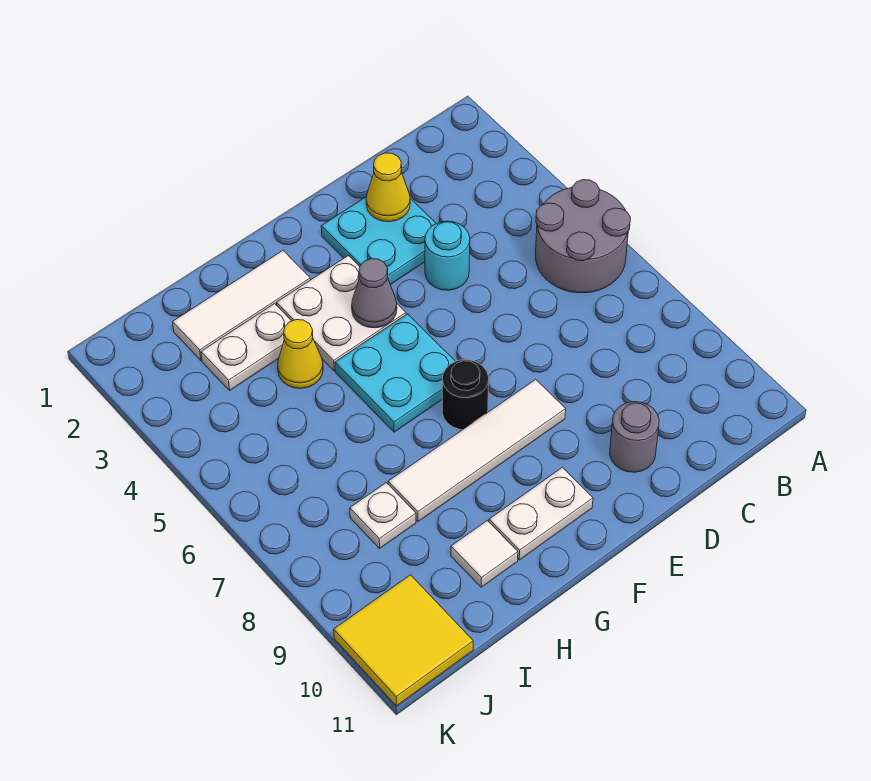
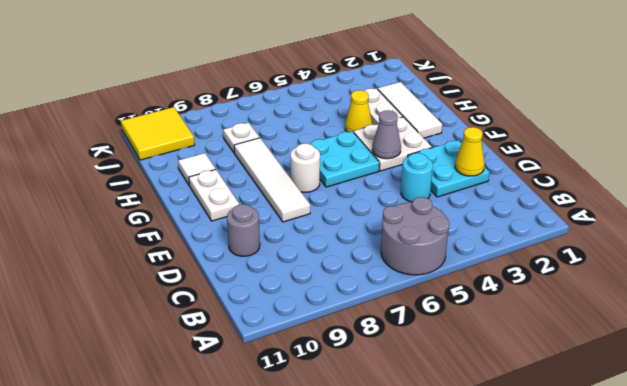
black round brick F7 level 1 -> white round brick F7 level 1

